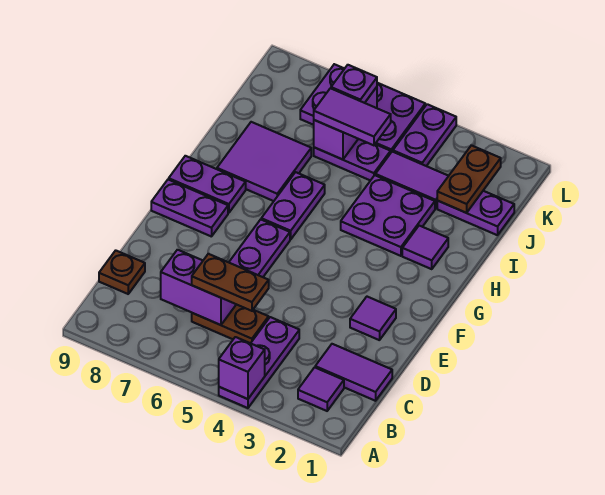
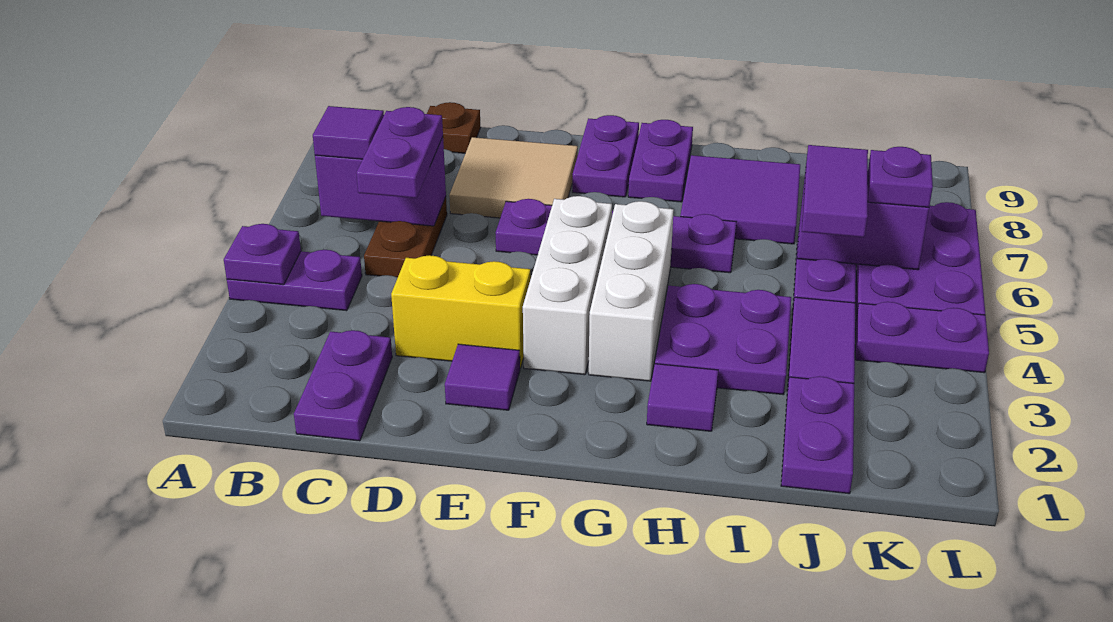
purple plate A4:C4 level 1 -> purple plate A4:B4 level 1
purple brick A4 level 2 -> purple plate A4 level 2
purple tile B2 level 1 -> purple tile B6 level 3
purple tile C1:C2 level 1 -> purple plate C1:C2 level 1
brown plate C5:C6 level 3 -> purple plate C5:C6 level 3
purple brick C6:C7 level 2 -> purple brick B6:C6 level 2
none -> yellow brick D3:E3 level 1
none -> tan tile D7:E8 level 1
none -> white brick F3:F5 level 1
none -> white brick G3:G5 level 1
brown plate J2:K2 level 2 -> none

